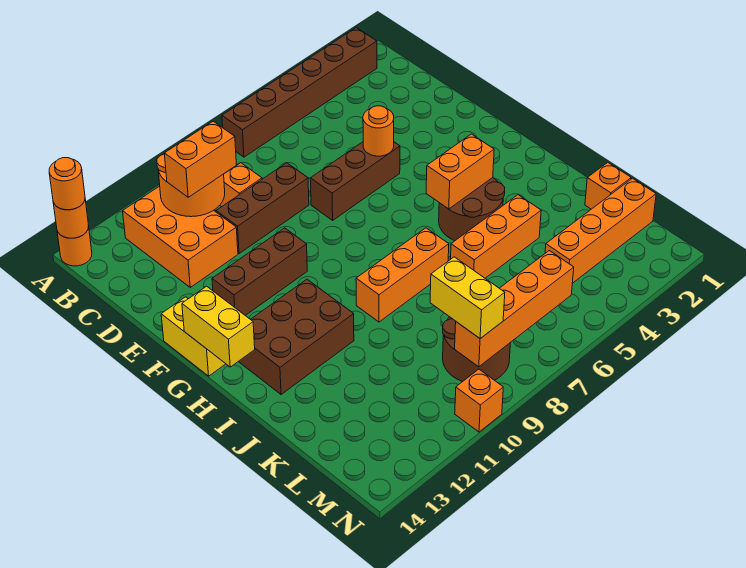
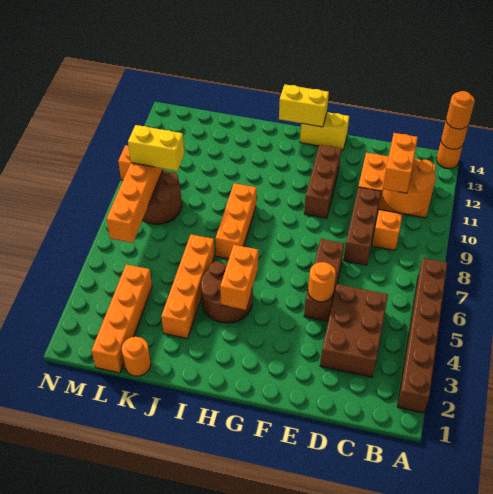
brown brick H11:I13 level 1 -> brown brick C3:D5 level 1
orange brick J4:J6 level 1 -> orange brick J3:J6 level 1
orange brick K1 level 1 -> orange round brick K1 level 1

